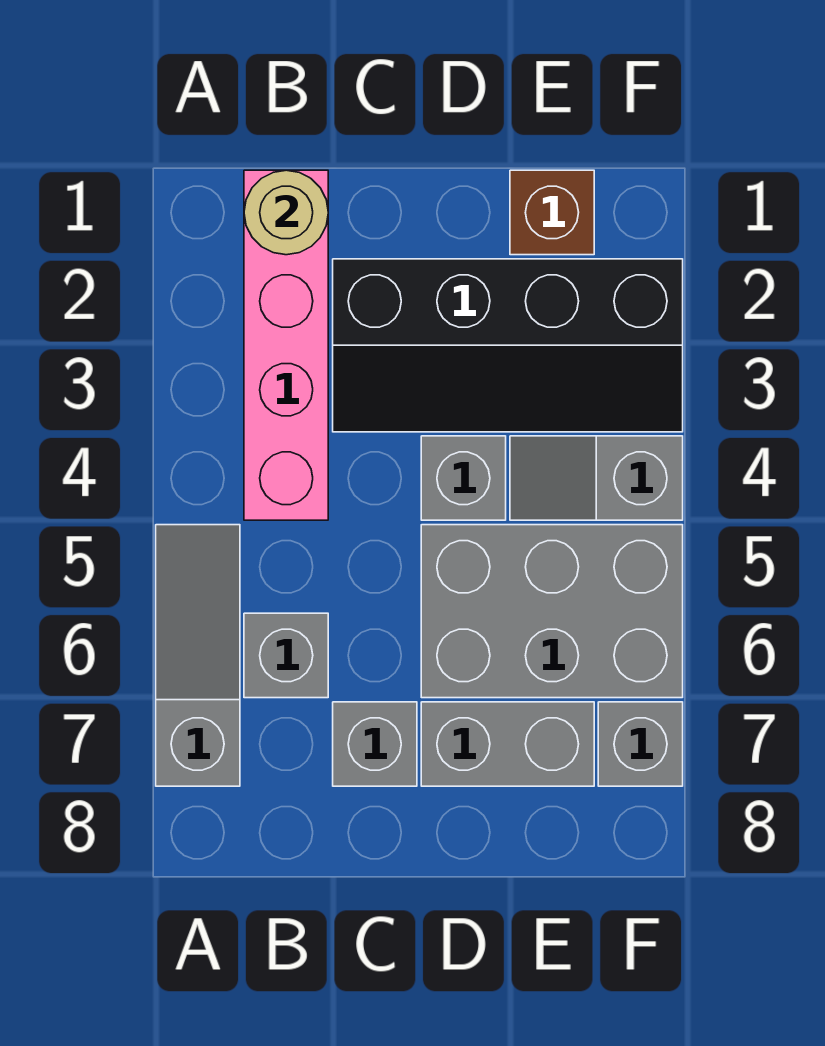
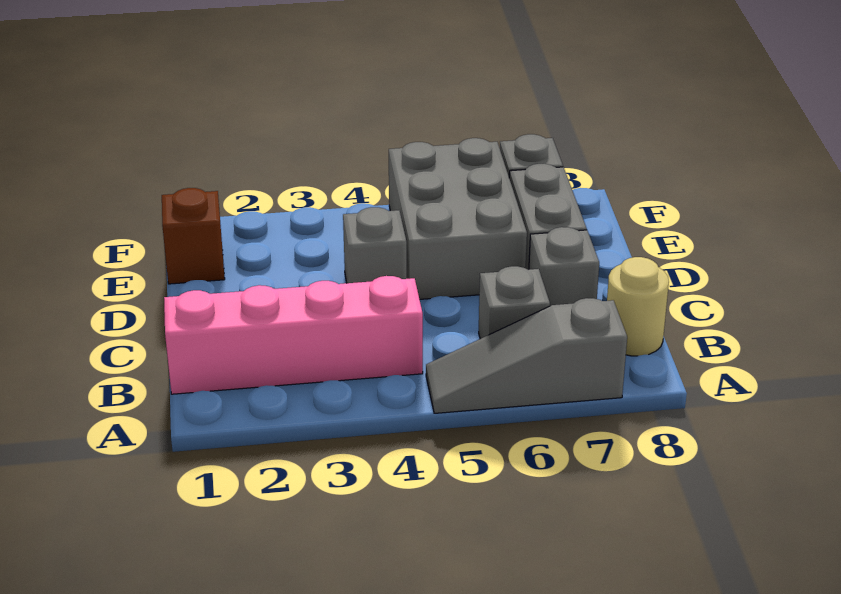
tan round brick B1 level 2 -> tan round brick B8 level 1
black slope C2:F3 level 1 top 2 -> none
grey slope E4:F4 level 1 top F -> none

